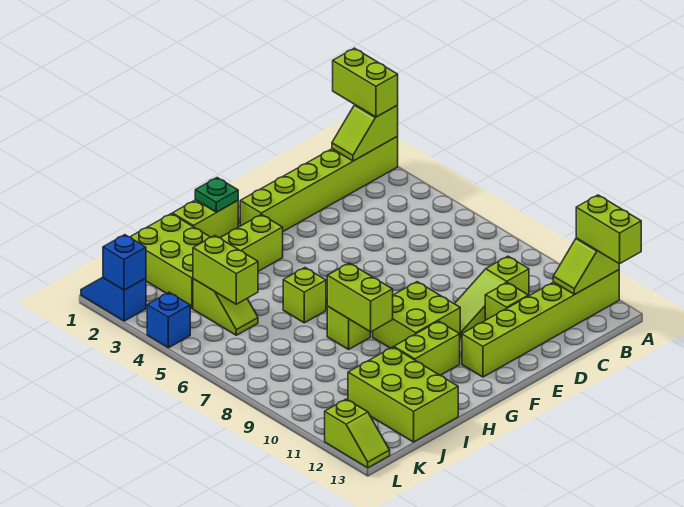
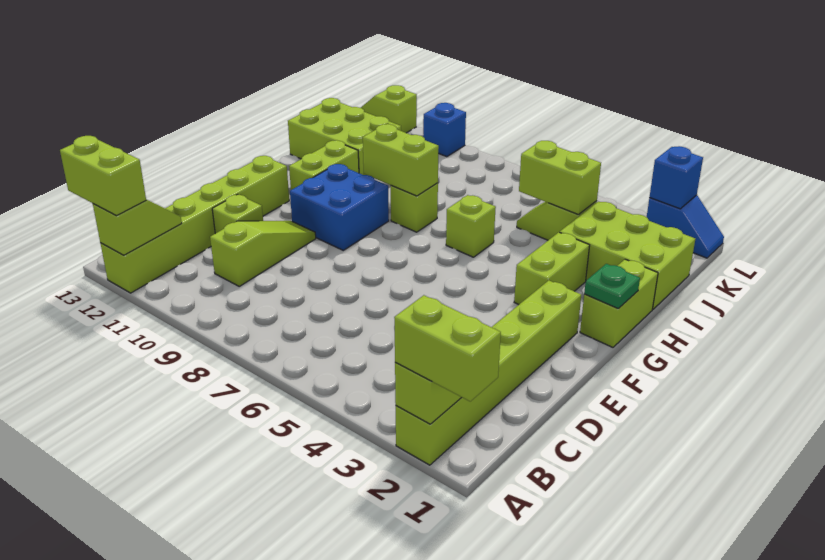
lime brick F9:G10 level 1 -> blue brick F9:G10 level 1
blue brick L4 level 1 -> blue brick L10 level 1

